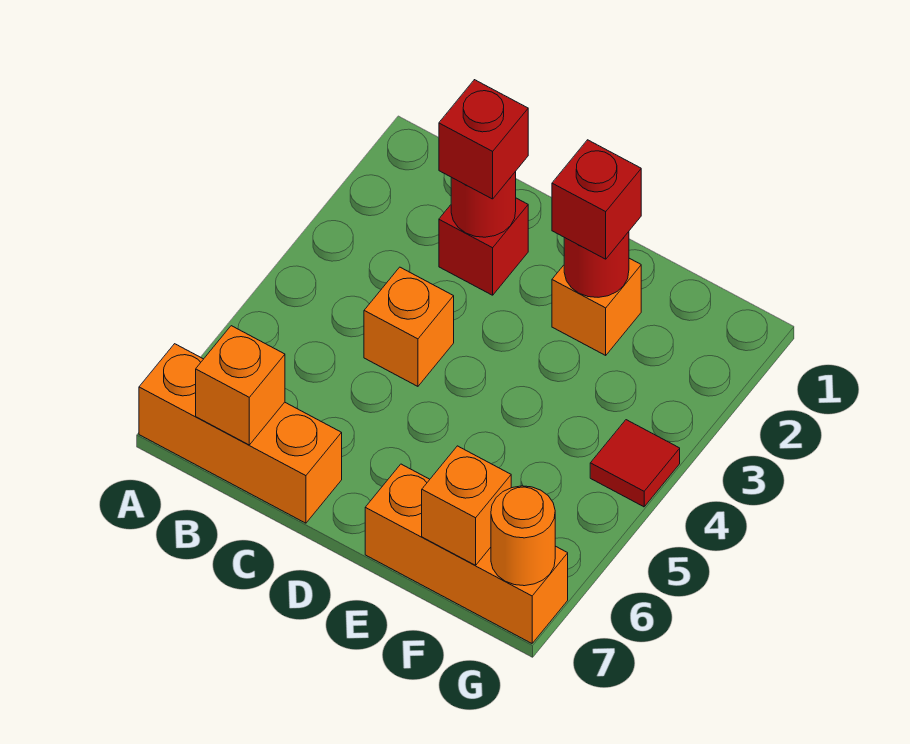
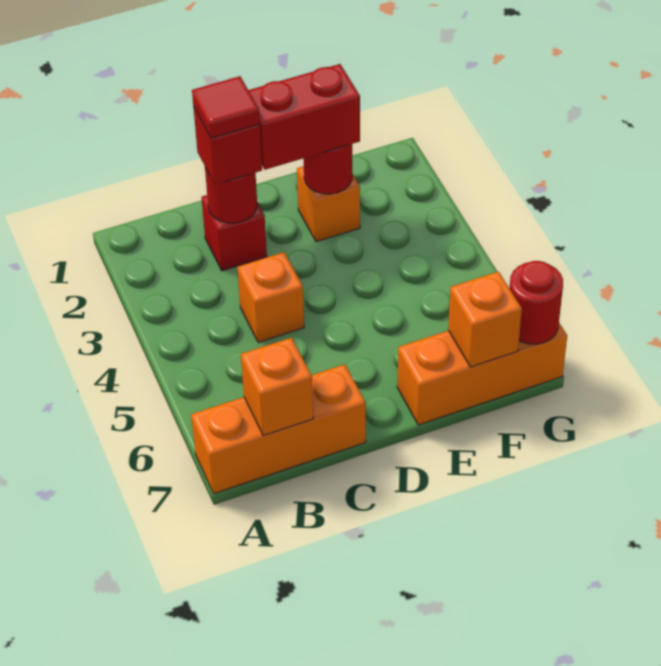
red brick E2 level 3 -> red brick D2:E2 level 3
red tile G4 level 1 -> red tile C2 level 4
orange round brick G7 level 2 -> red round brick G7 level 2

